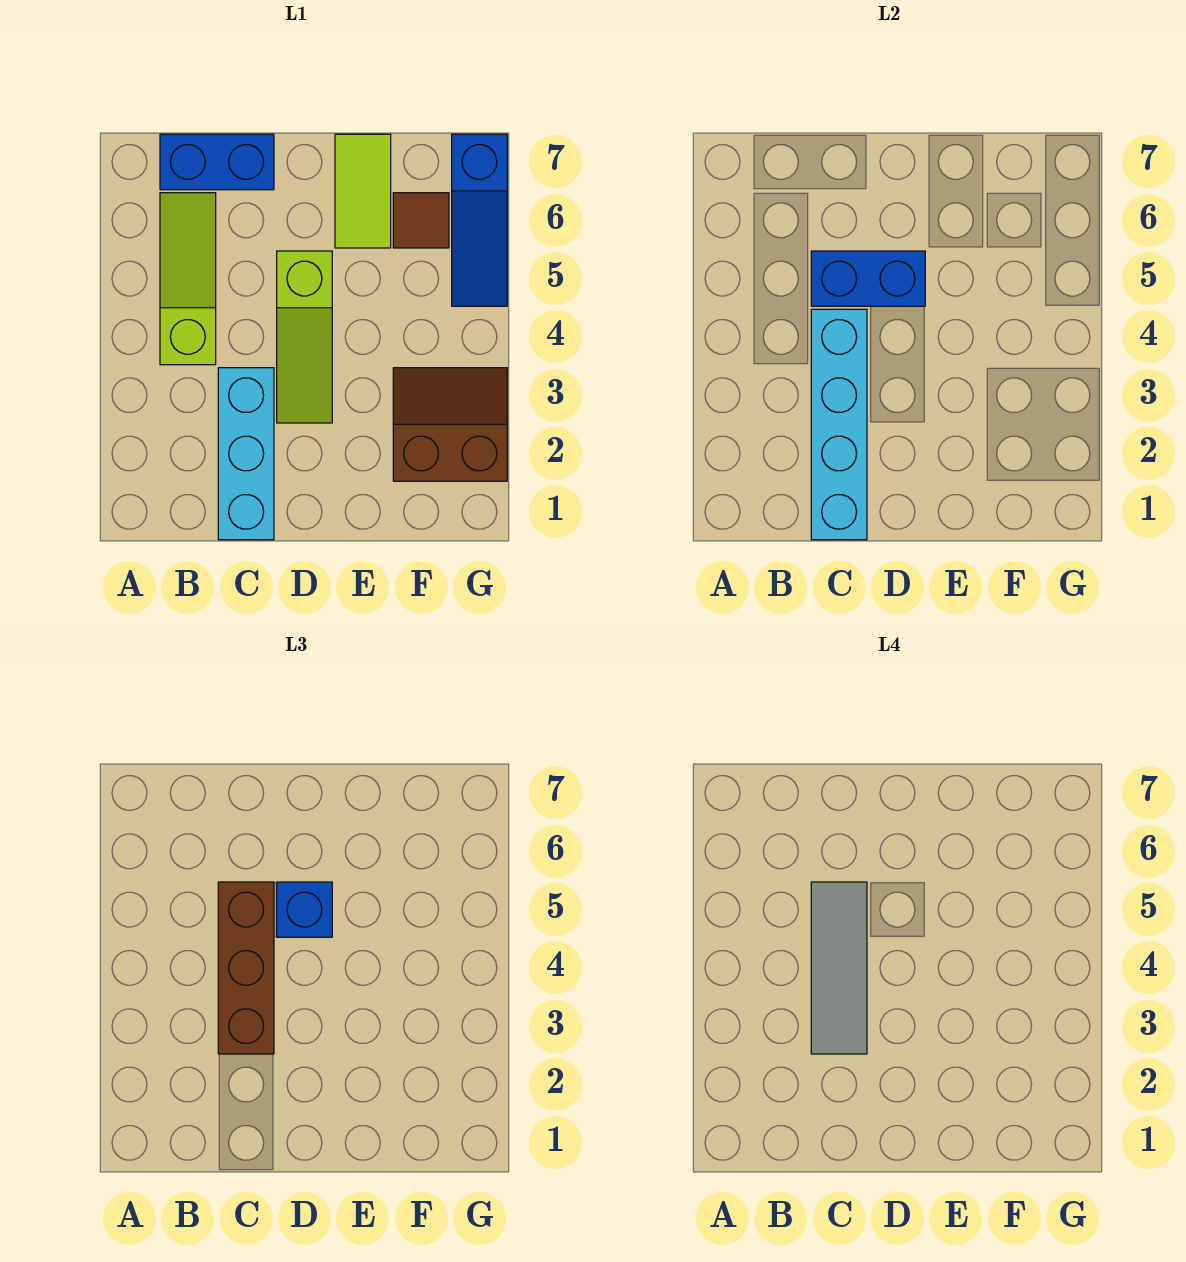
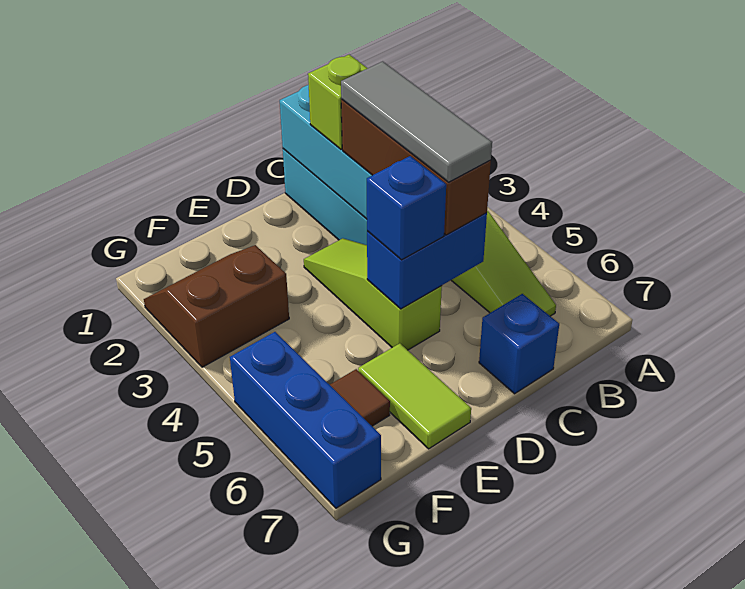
blue brick B7:C7 level 1 -> blue brick C7 level 1
none -> lime brick C2 level 3
brown slope F2:G3 level 1 top 2 -> brown slope F2:G3 level 1 top 3
blue slope G5:G7 level 1 top 7 -> blue brick G5:G7 level 1

